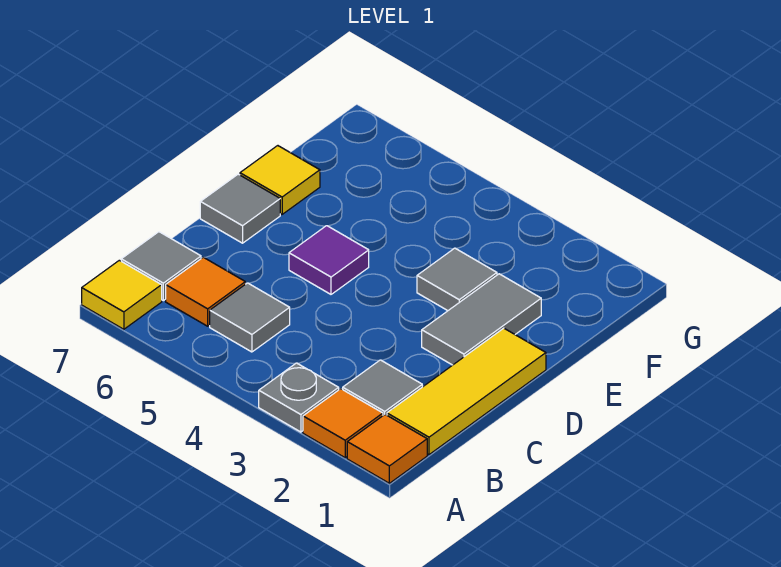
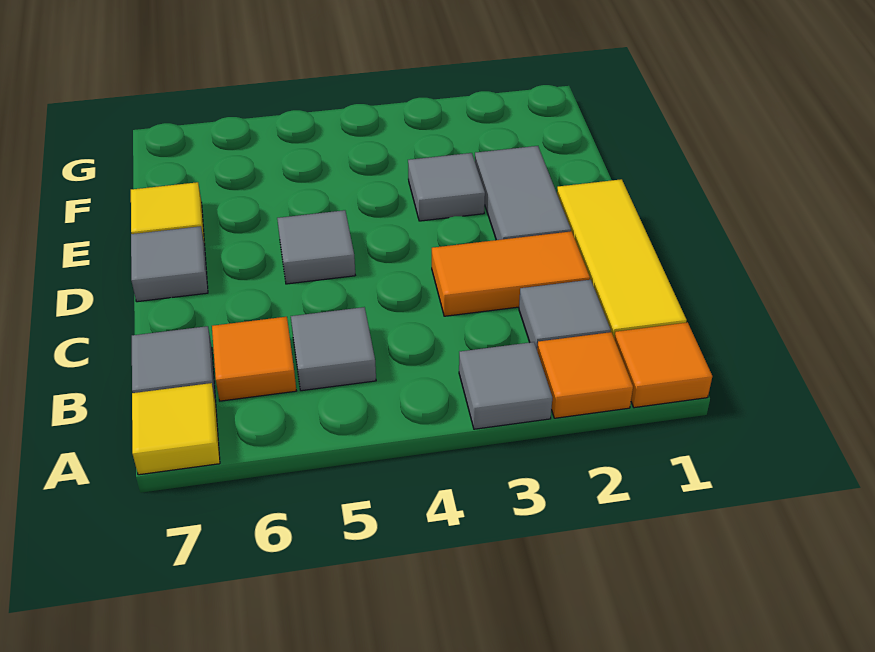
grey plate A3 level 1 -> grey tile A3 level 1
none -> orange tile C2:C3 level 1
purple tile D5 level 1 -> grey tile D5 level 1

